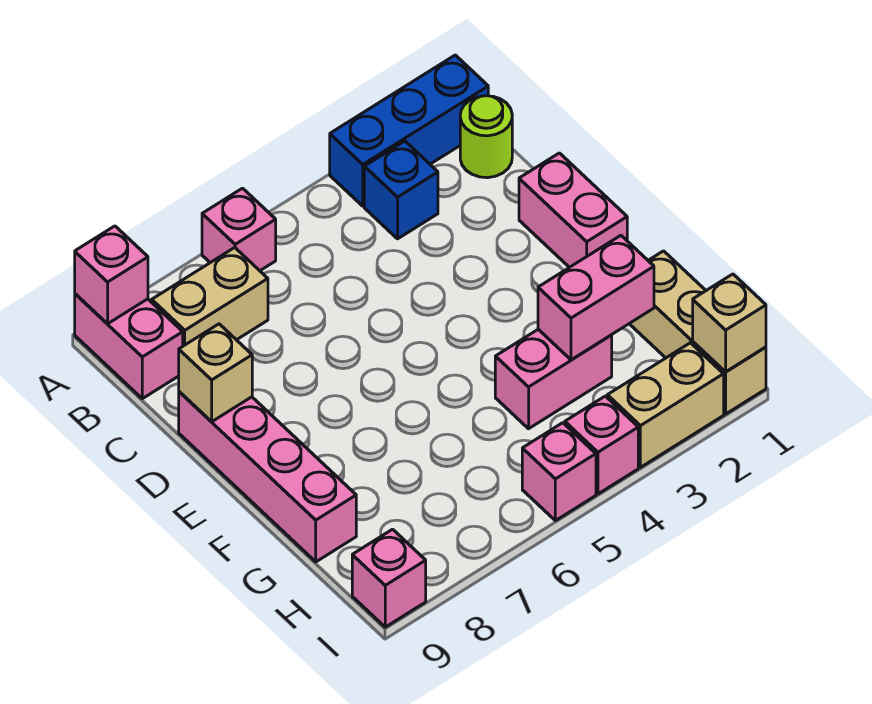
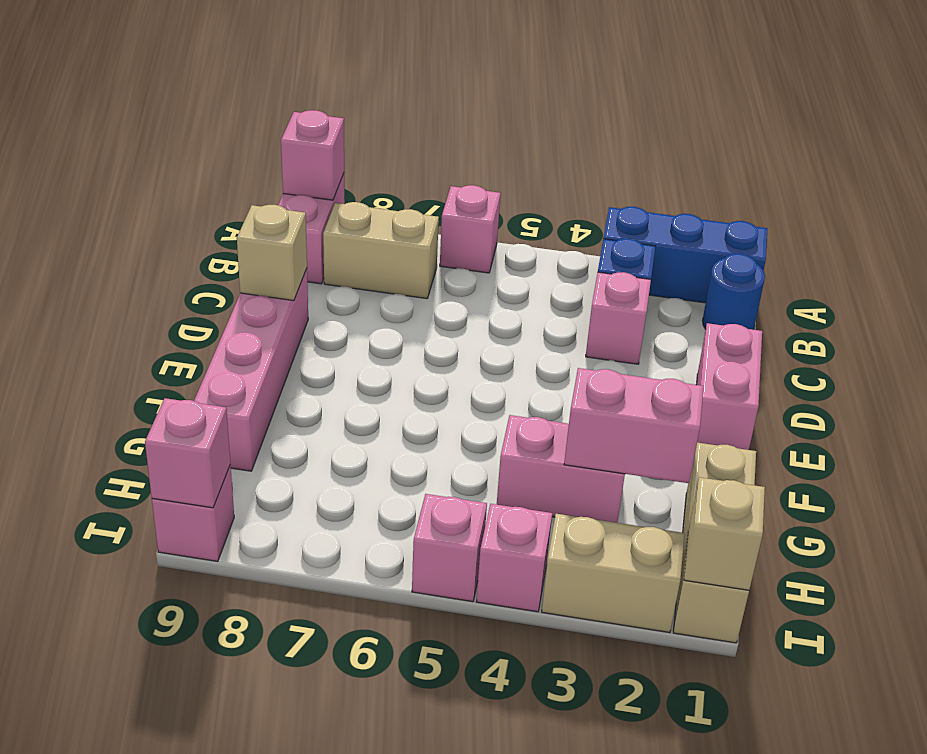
lime round brick B1 level 1 -> blue round brick B1 level 1
none -> pink brick C3 level 1
none -> pink brick I9 level 2

